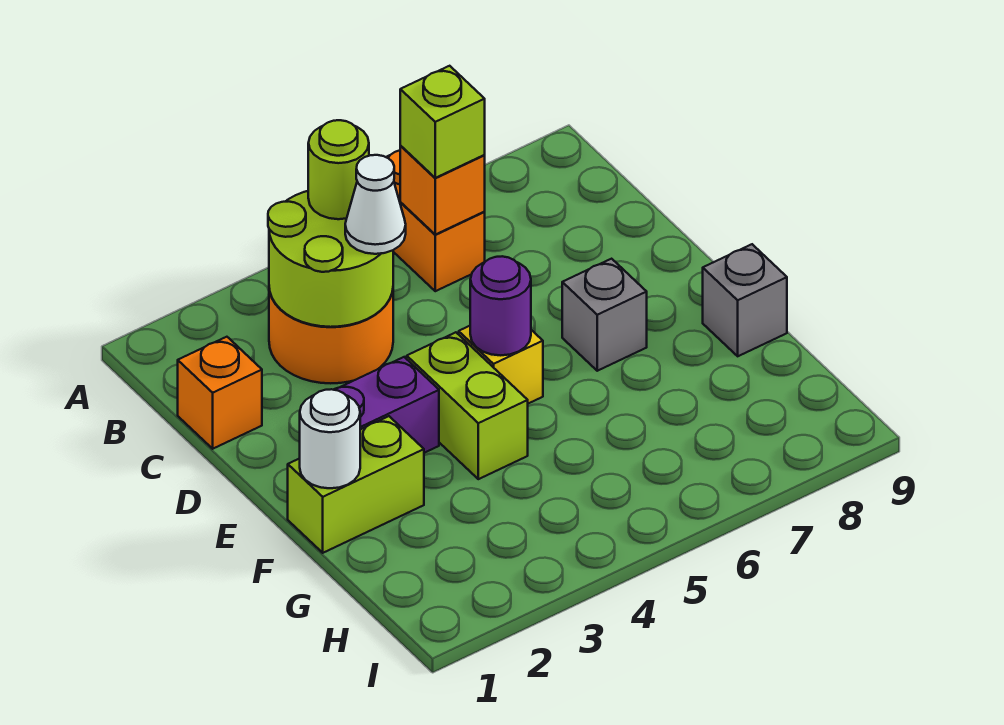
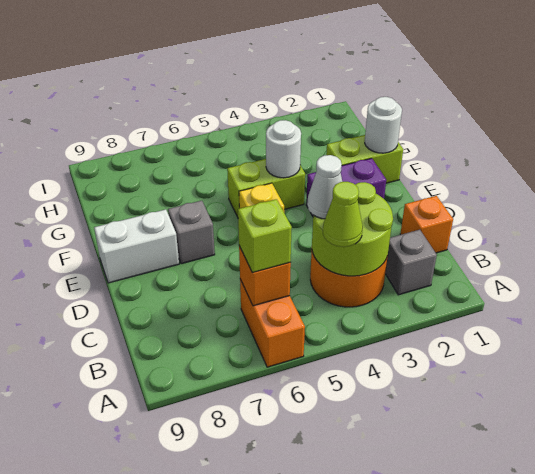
lime round brick B4 level 3 -> lime cone B4 level 3
lime brick E4:F4 level 1 -> lime brick F4:F5 level 1
purple round brick E5 level 2 -> none
none -> white brick E8:E9 level 1
none -> white round brick F4 level 2
grey brick F9 level 1 -> grey brick B2 level 1

